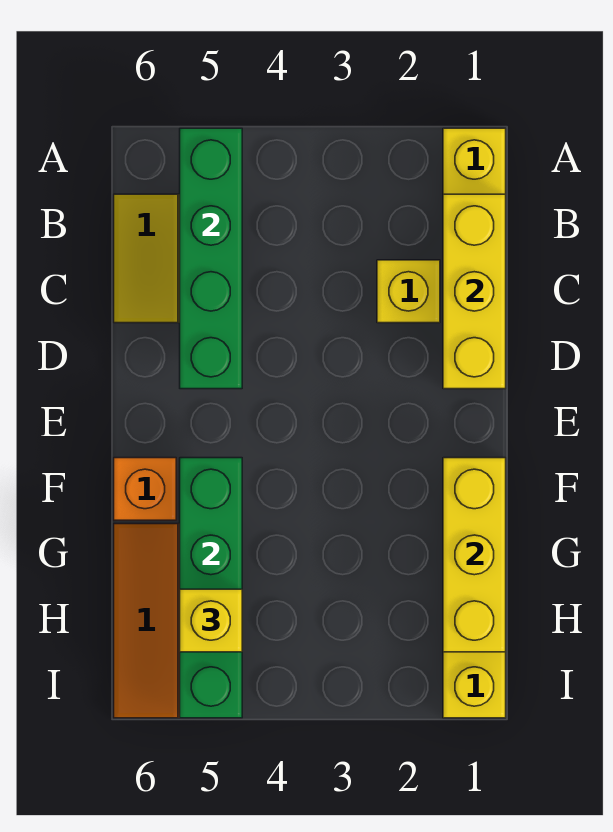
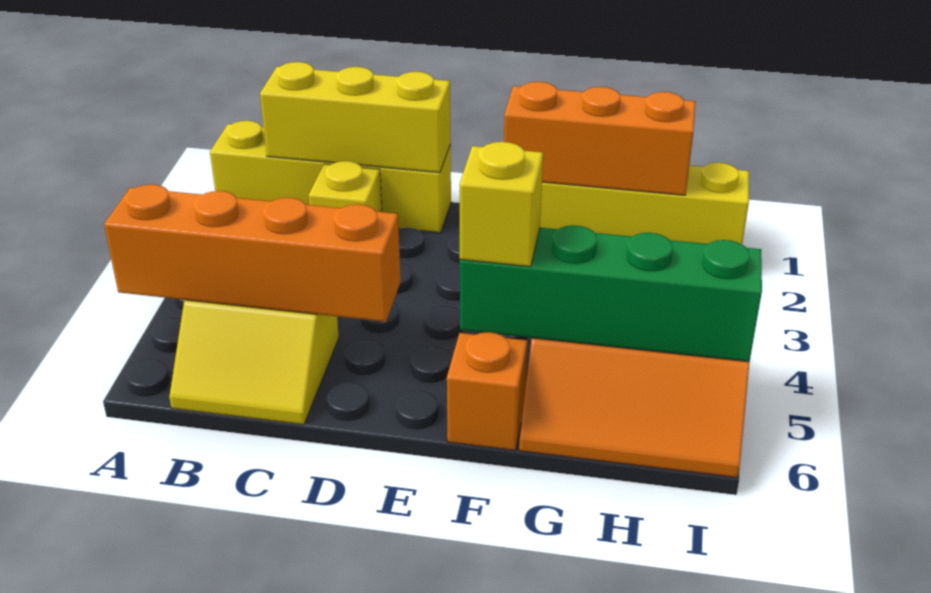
green brick A5:D5 level 2 -> orange brick A5:D5 level 2
yellow brick F1:H1 level 2 -> orange brick F1:H1 level 2
yellow brick H5 level 3 -> yellow brick F5 level 3

